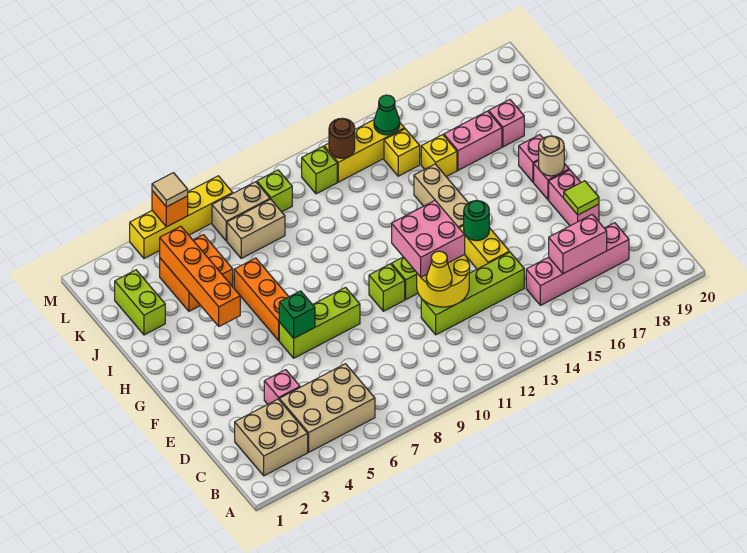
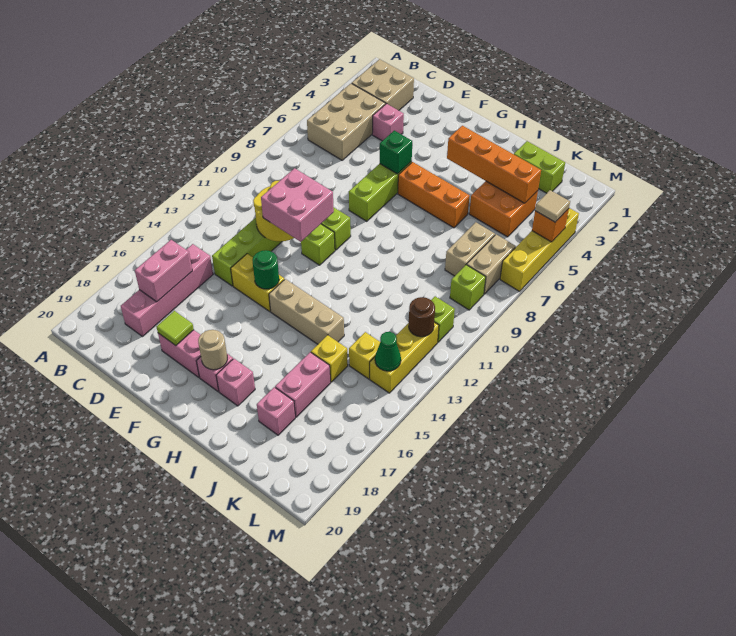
yellow cone D11 level 3 -> none

